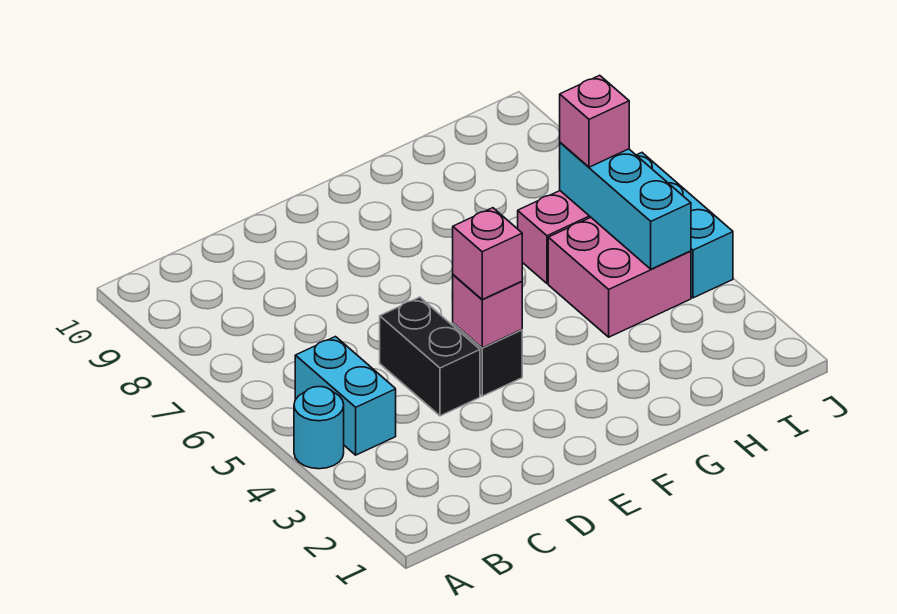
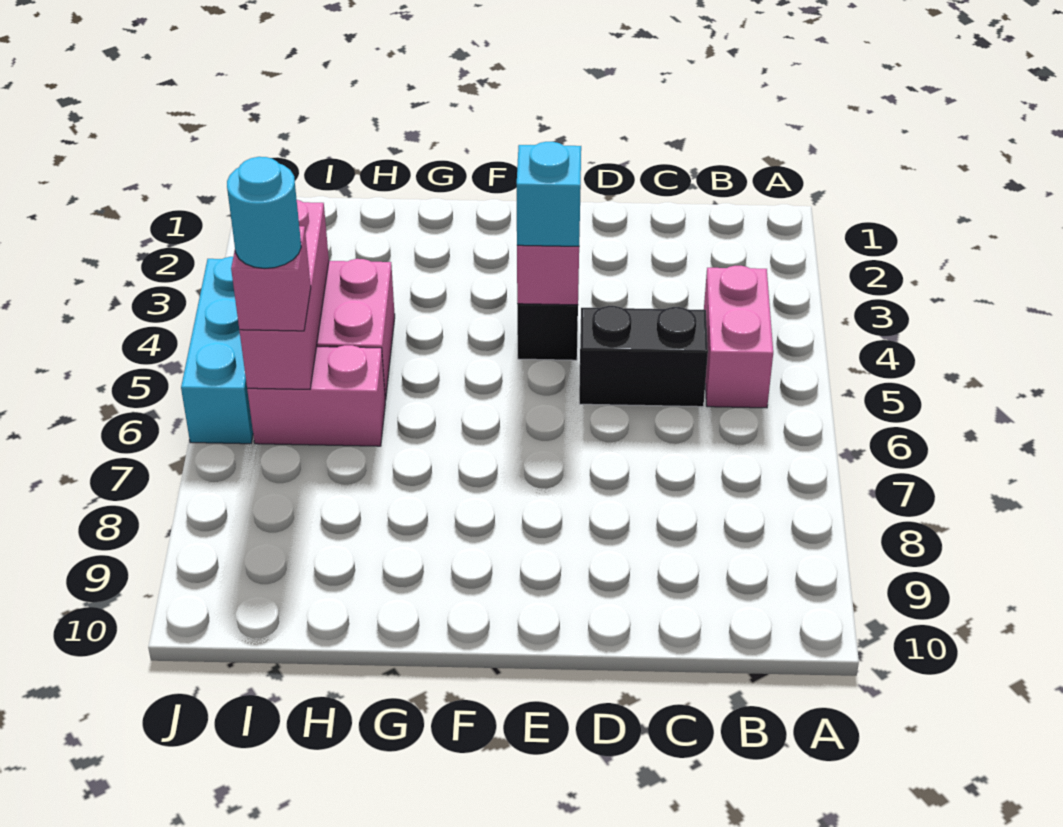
cyan round brick A4 level 1 -> cyan round brick I6 level 4
cyan brick B4:B5 level 1 -> pink brick B4:B5 level 1
black brick D4:D5 level 1 -> black brick C5:D5 level 1
pink brick E4 level 3 -> cyan brick E4 level 3
cyan brick I4:I6 level 2 -> pink brick I4:I6 level 2

